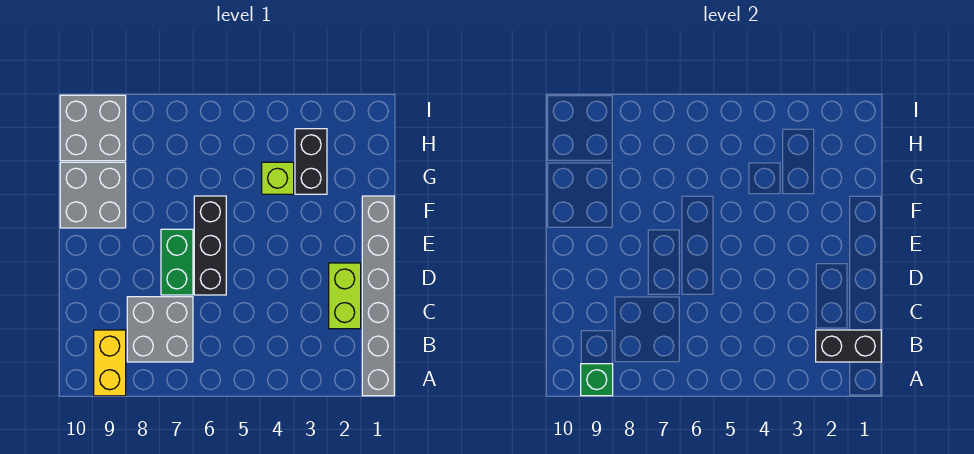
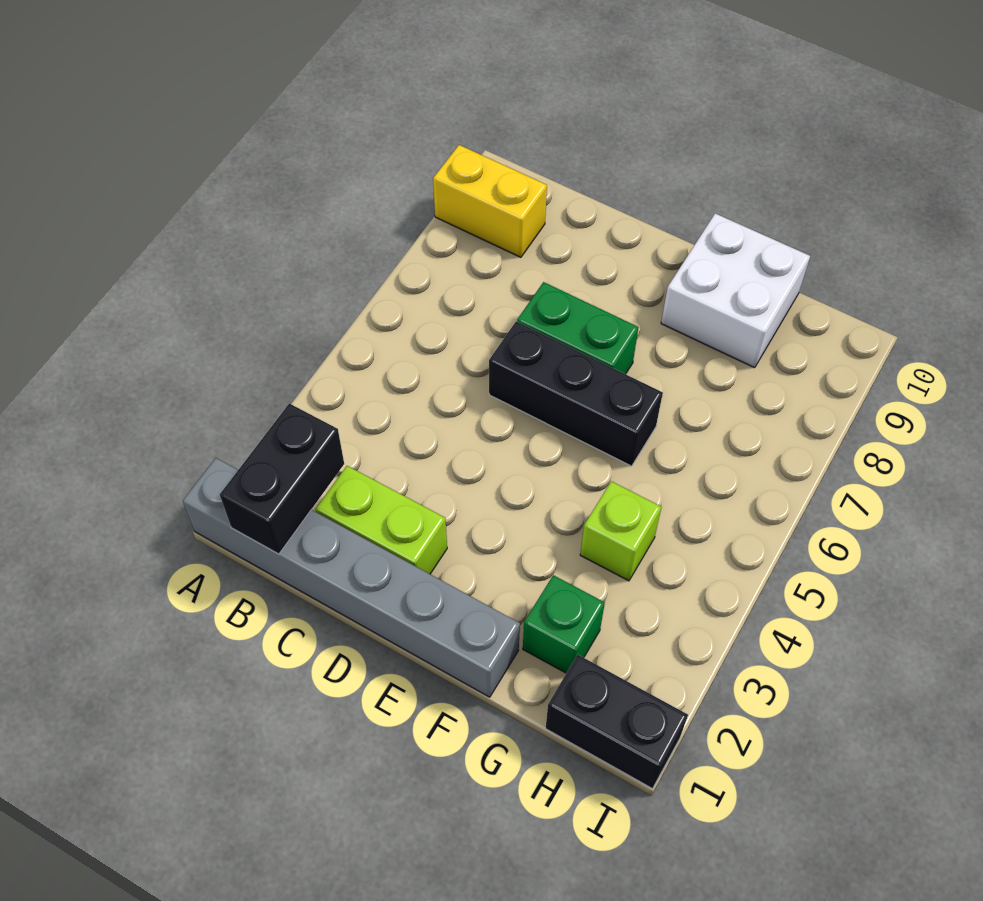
green brick A9 level 2 -> green brick G2 level 1
grey brick B7:C8 level 1 -> none
grey brick F9:G10 level 1 -> white brick F9:G10 level 1
black brick G3:H3 level 1 -> black brick H1:I1 level 1
grey brick H9:I10 level 1 -> none

